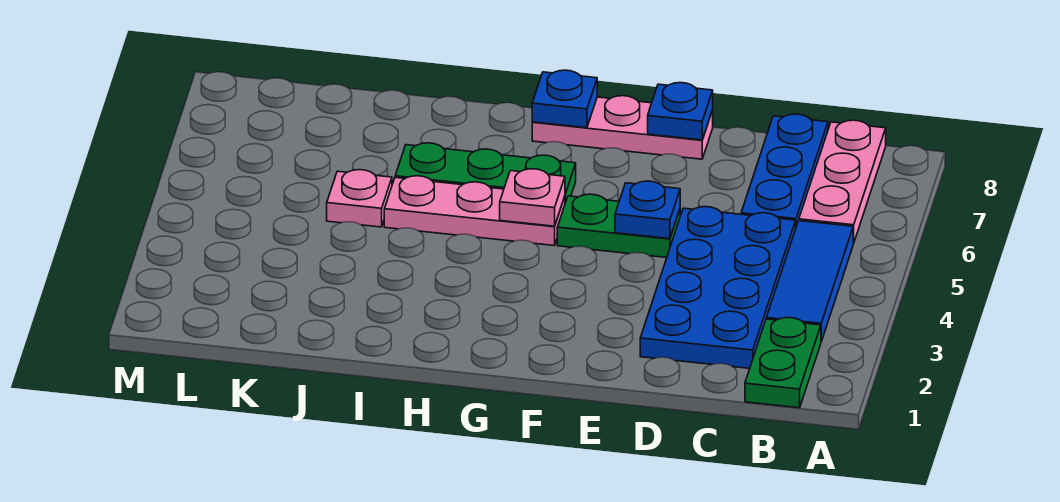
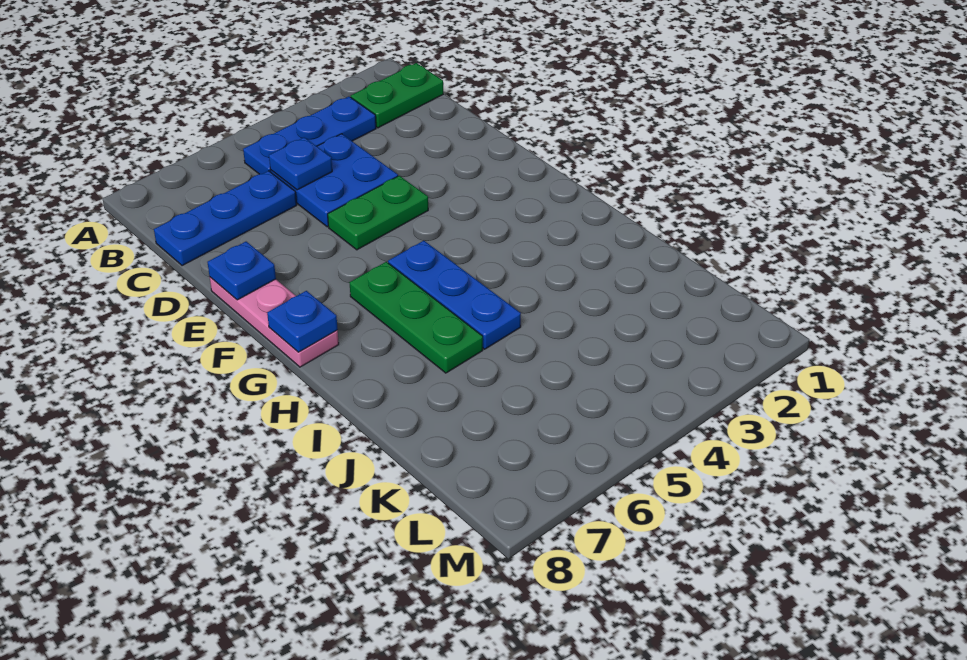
blue tile B3:B5 level 1 -> blue plate B3:B5 level 1
pink plate B6:B8 level 1 -> none
blue plate C2:D5 level 1 -> blue plate C4:D5 level 1
green plate E5:F5 level 1 -> green plate E4:E5 level 1
blue plate E5 level 2 -> blue plate C5 level 2
pink plate G5:I5 level 1 -> blue plate G5:I5 level 1
pink plate G5 level 2 -> none
pink plate J5 level 1 -> none

